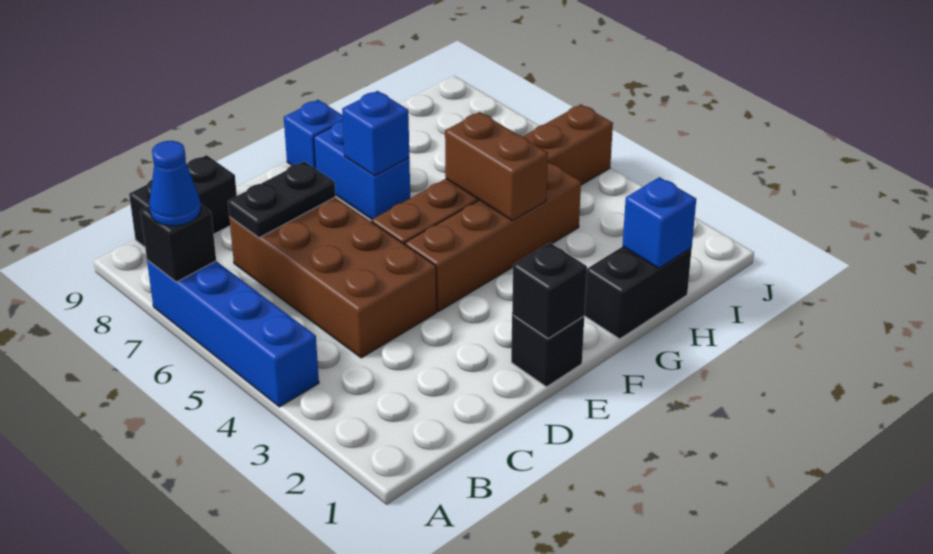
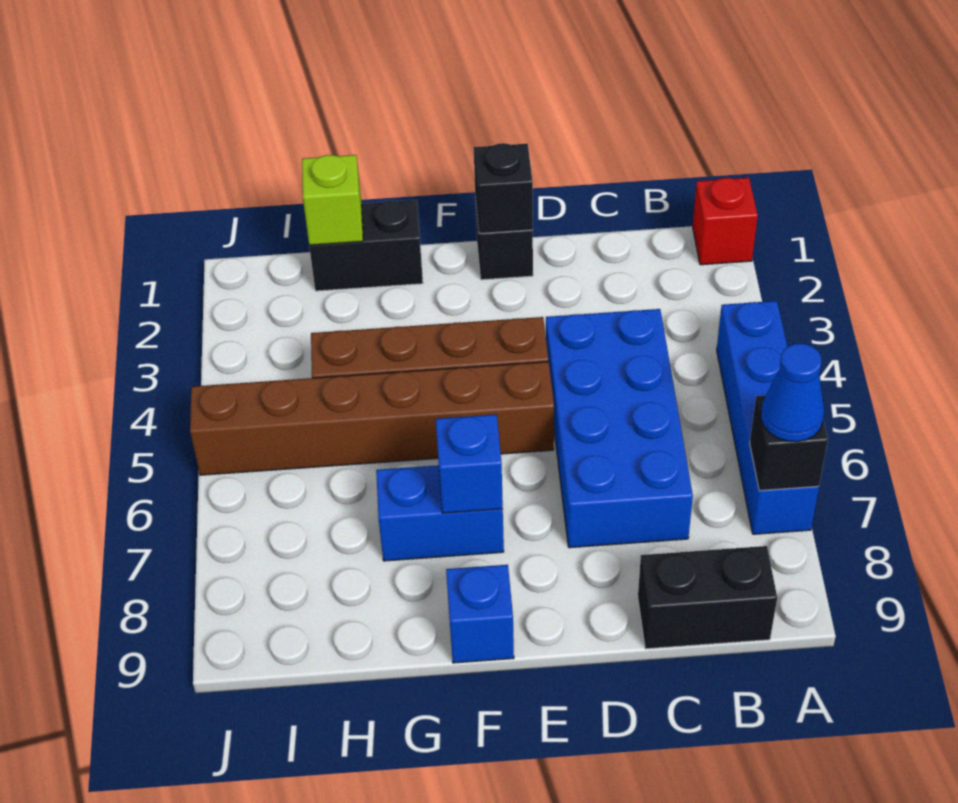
none -> red brick A1 level 1
brown brick C4:D7 level 1 -> blue brick C4:D7 level 1
black plate C7:D7 level 2 -> none
blue brick F7:F8 level 1 -> blue brick F7:G7 level 1
brown brick G4:G5 level 2 -> none
blue brick H1 level 2 -> lime brick H1 level 2

